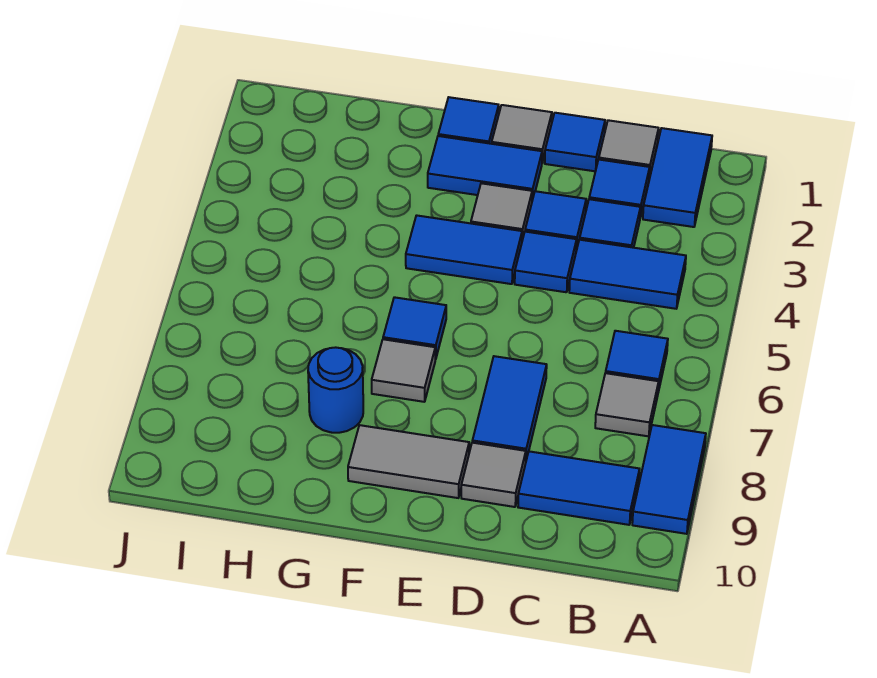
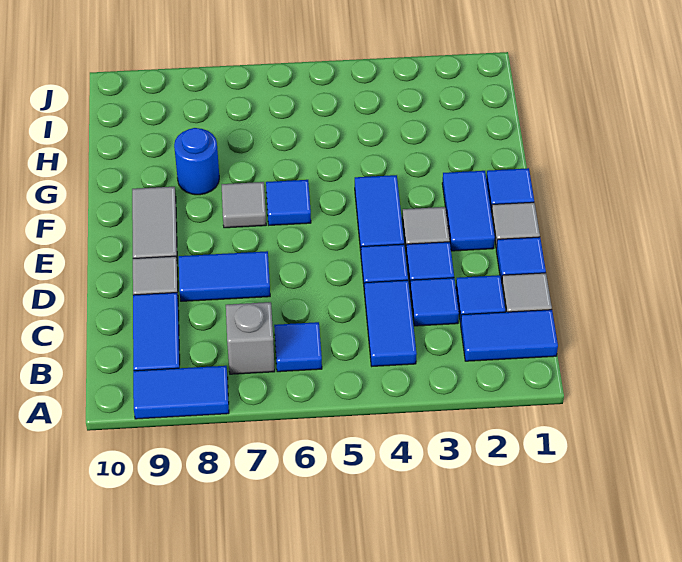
grey tile B7 level 1 -> grey brick B7 level 1

